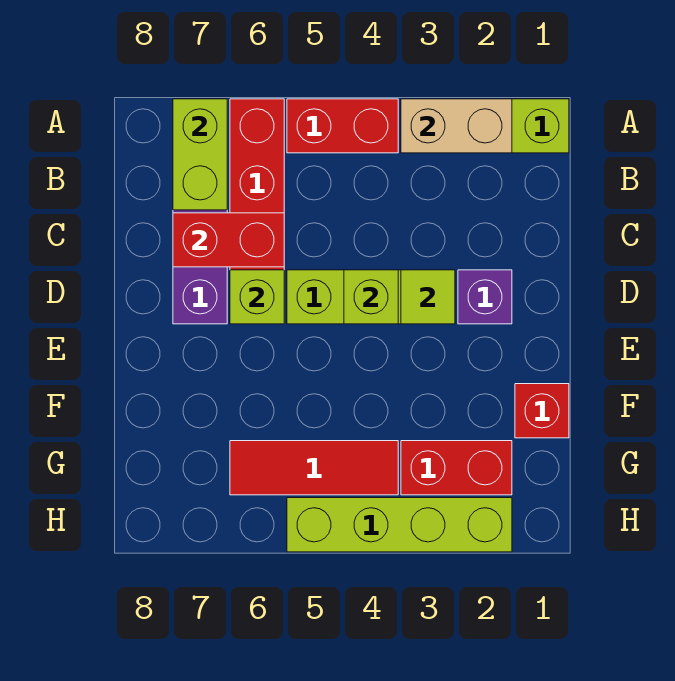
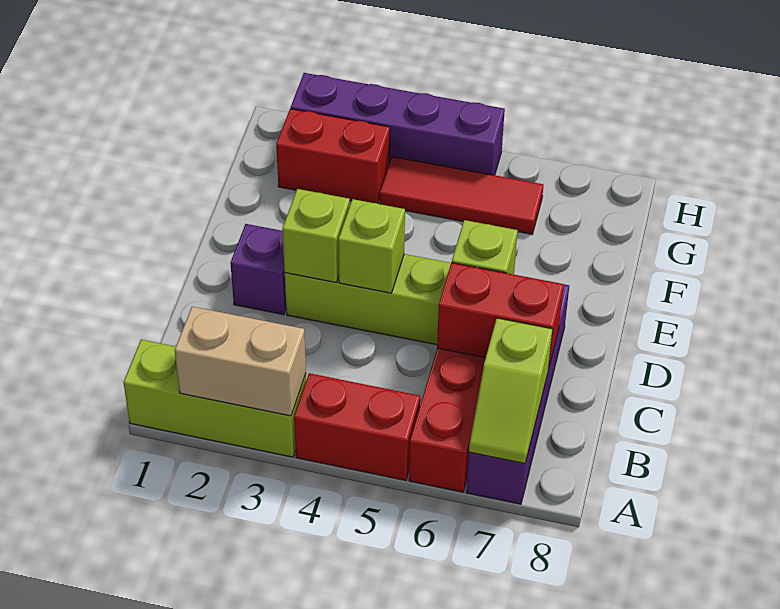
lime brick A7:B7 level 2 -> lime slope A7:B7 level 2 top B
lime tile D3 level 2 -> lime brick D3 level 2
red brick F1 level 1 -> none
lime brick H2:H5 level 1 -> purple brick H2:H5 level 1

